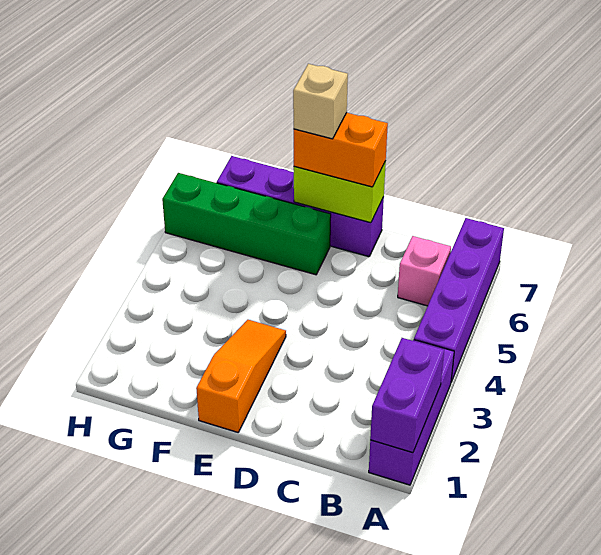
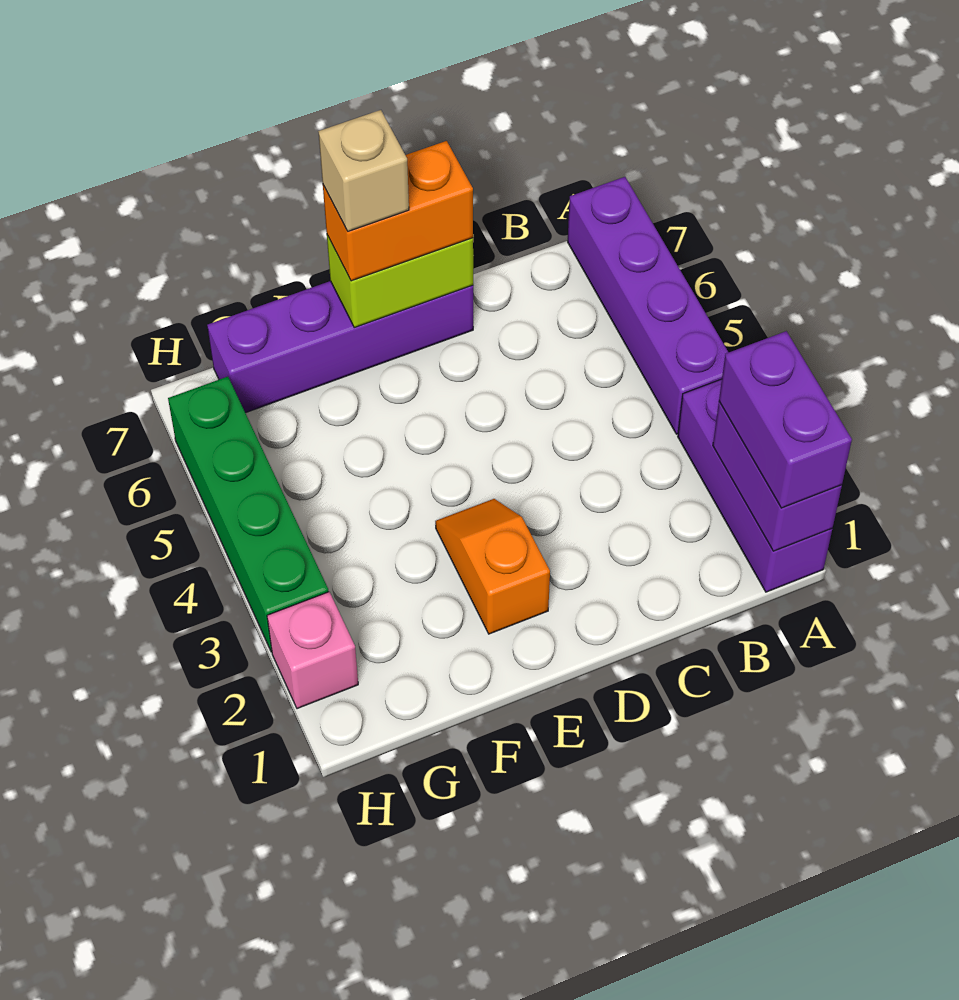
none -> purple brick A1:A2 level 3
pink brick B6 level 1 -> pink brick H2 level 1
orange slope E1:E3 level 1 top 1 -> orange slope E2:E3 level 1 top 2
green brick E6:H6 level 1 -> green brick H3:H6 level 1

